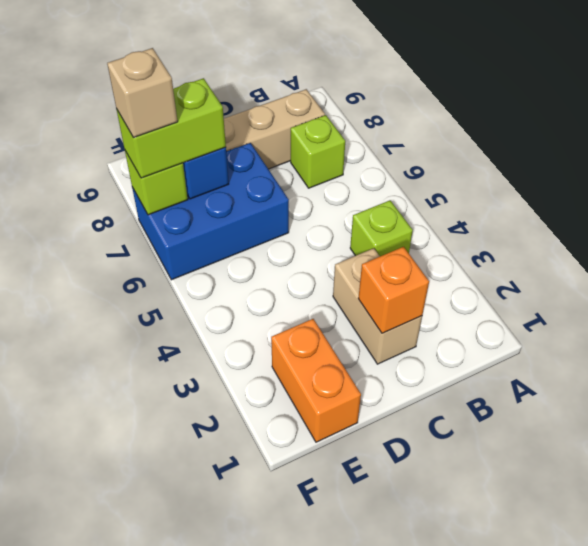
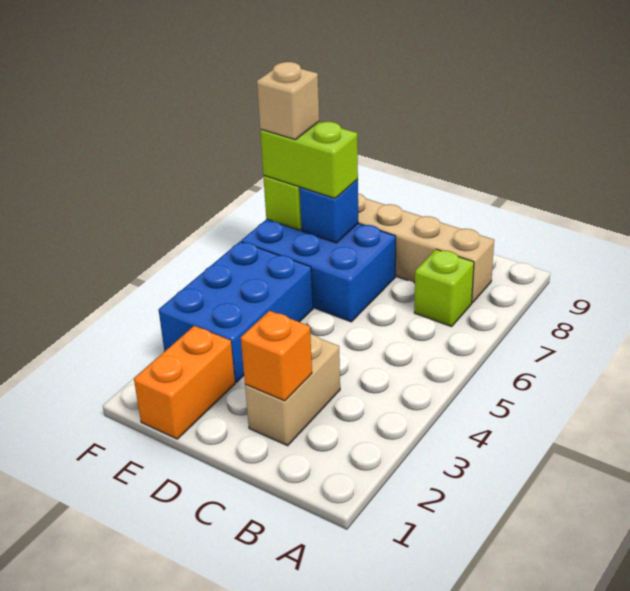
lime brick B4 level 1 -> none
none -> blue brick E3:F5 level 1

